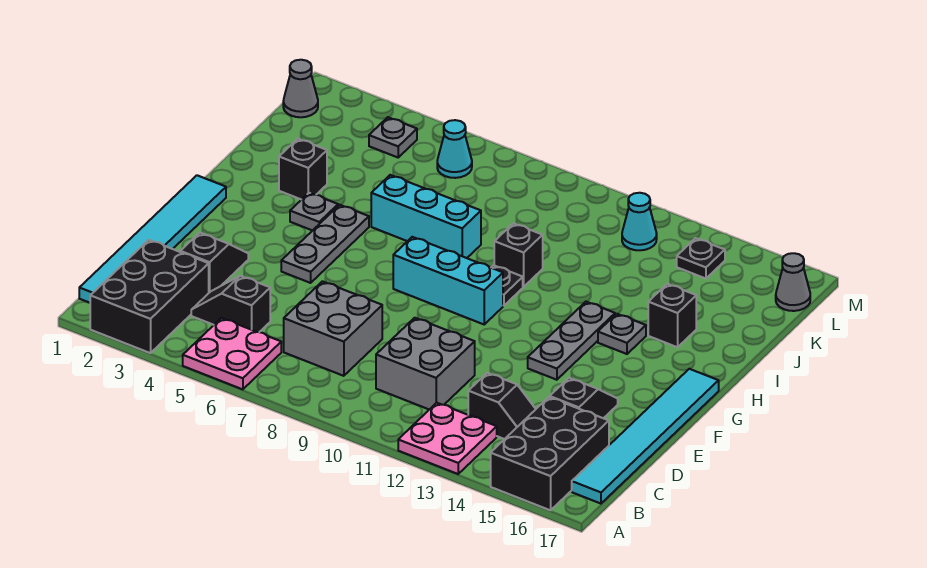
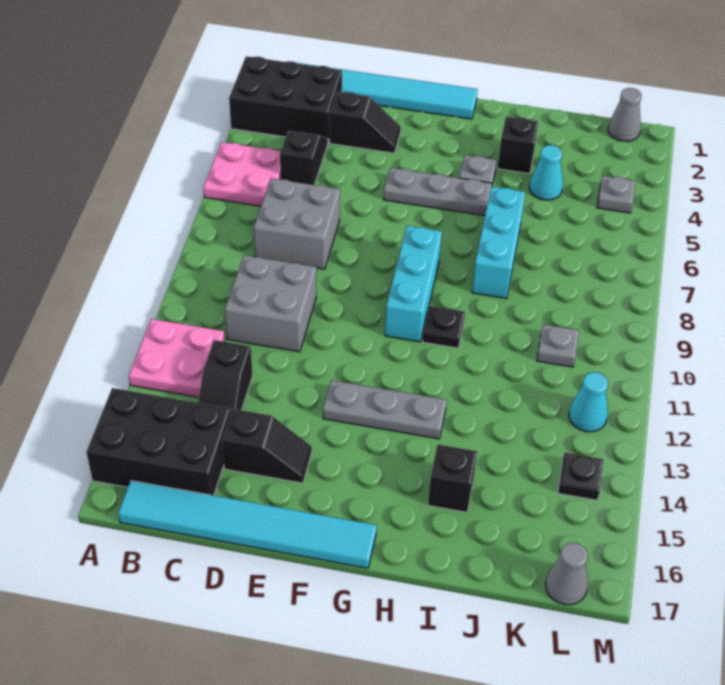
grey plate H14 level 1 -> grey plate K10 level 1
black brick I10 level 1 -> none
cyan cone L6 level 1 -> cyan cone J4 level 1

